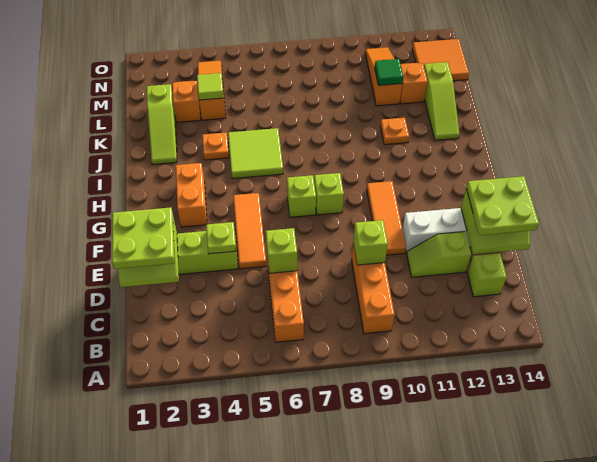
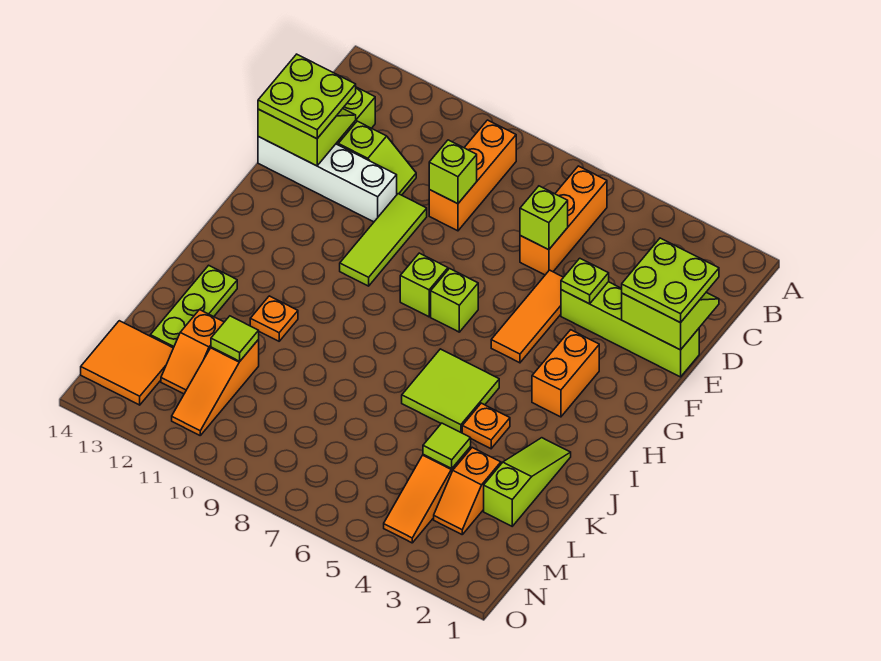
orange tile E10:G10 level 1 -> lime tile E10:G10 level 1
lime slope J13:L13 level 1 top L -> lime plate J13:L13 level 1
green tile L11 level 2 -> lime tile L11 level 2

